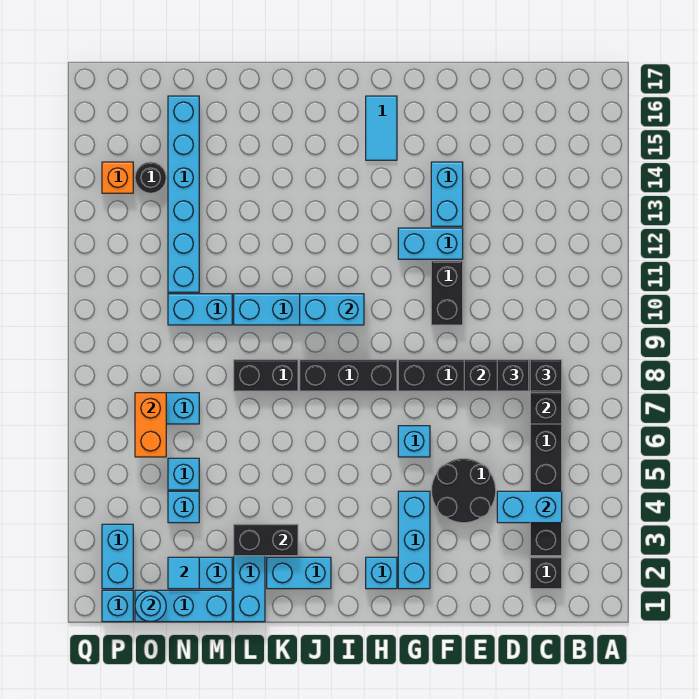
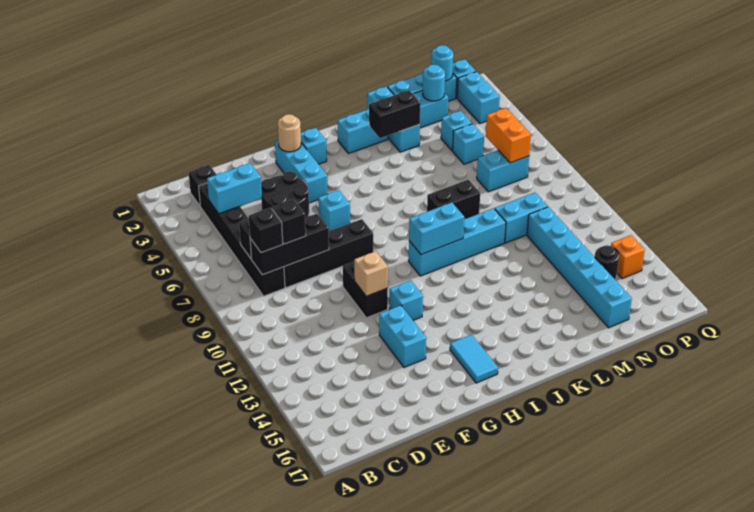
none -> tan brick F11 level 2
cyan brick F12:G12 level 1 -> cyan brick G12 level 1
none -> tan round brick G2 level 2
black brick H8:J8 level 1 -> none
cyan tile N2 level 2 -> cyan round brick N2 level 2

